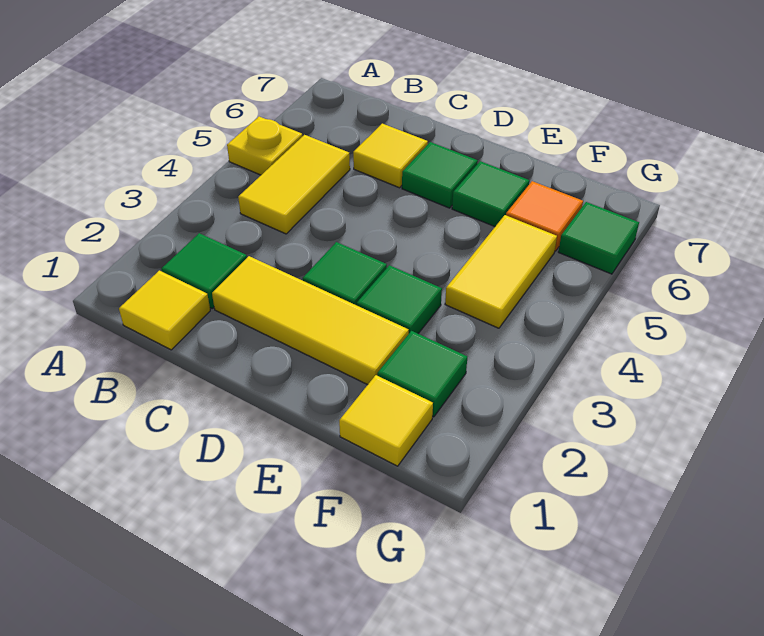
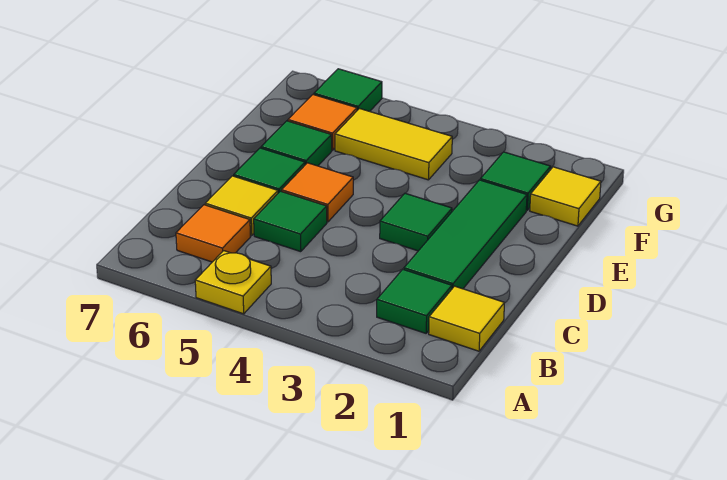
yellow tile B4:B5 level 1 -> none
none -> orange tile B6 level 1
yellow tile C2:E2 level 1 -> green tile C2:E2 level 1
none -> orange tile D5 level 1
green tile E3 level 1 -> green tile C5 level 1

